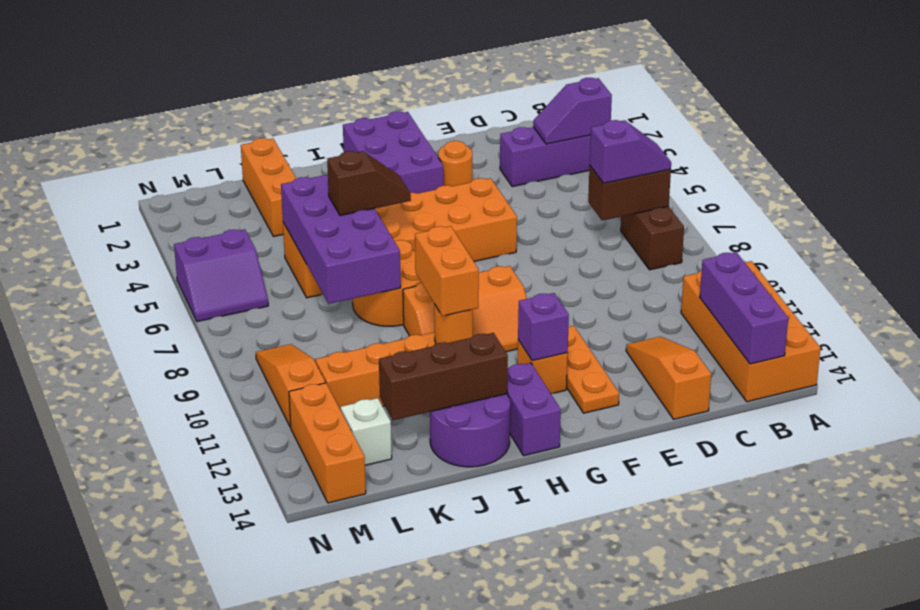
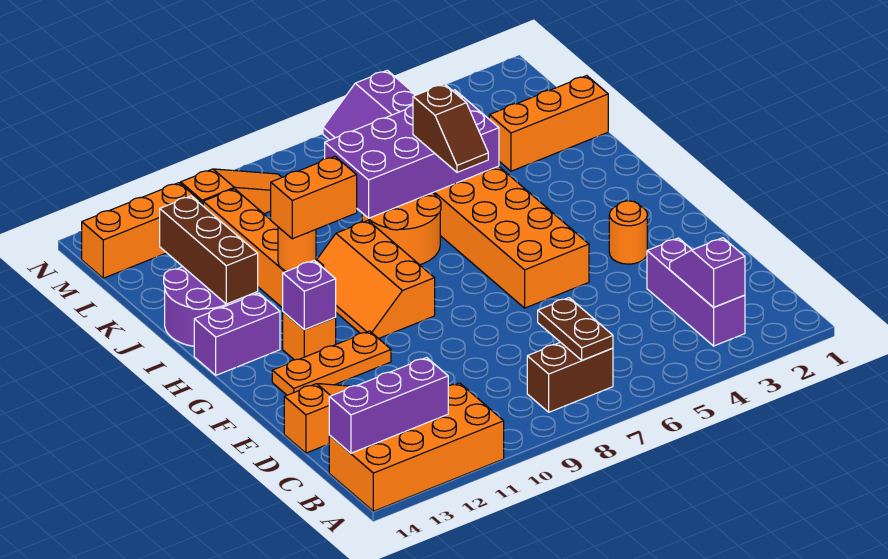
brown brick B7:C7 level 2 -> brown plate B7:C7 level 2
purple slope B7:C7 level 3 top C -> none
purple brick G1:H3 level 1 -> none
white brick L13 level 1 -> none

